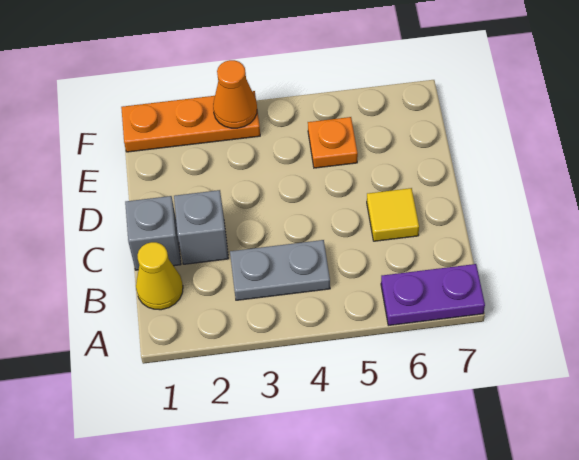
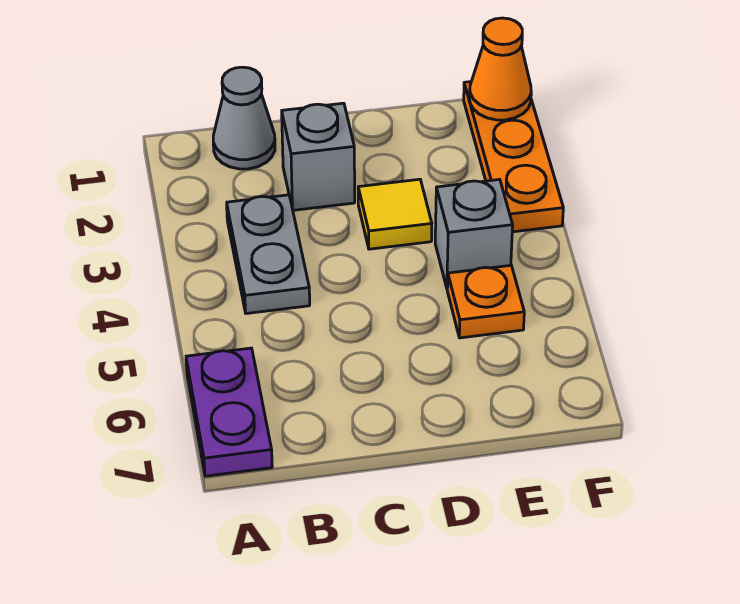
yellow cone B1 level 1 -> grey cone B1 level 1
grey brick C1 level 1 -> grey brick E4 level 1
yellow tile C6 level 1 -> yellow tile D3 level 1
orange cone F3 level 2 -> orange cone F1 level 2

